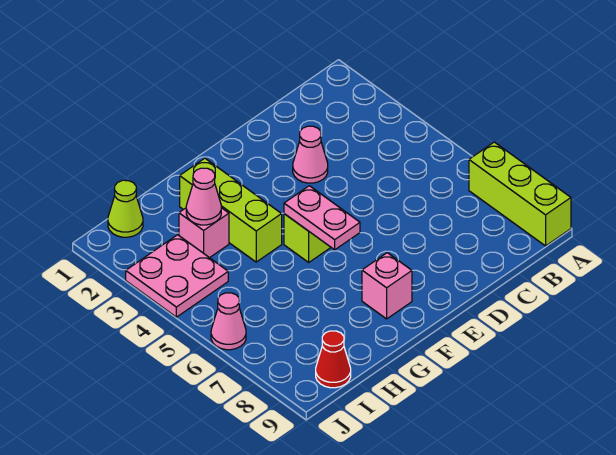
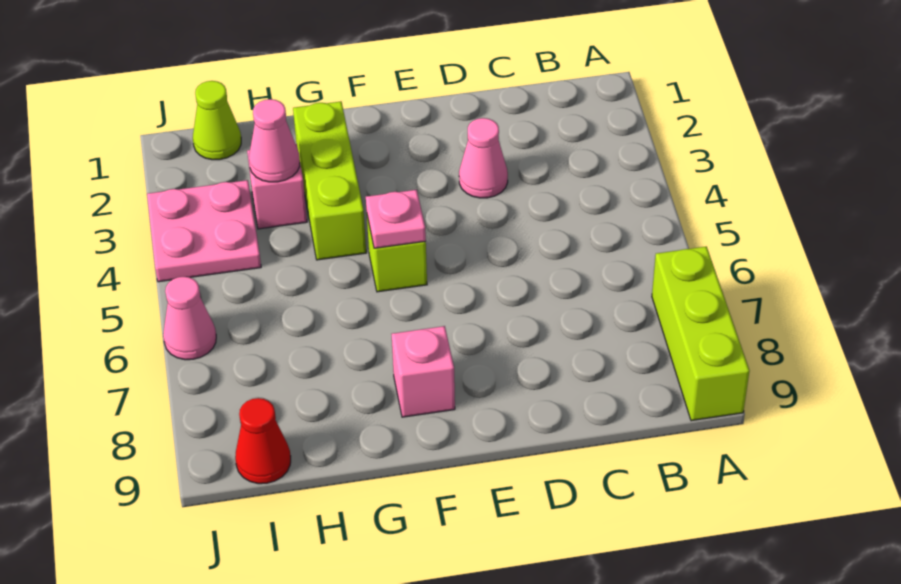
pink plate F5:F6 level 2 -> pink plate F5 level 2

